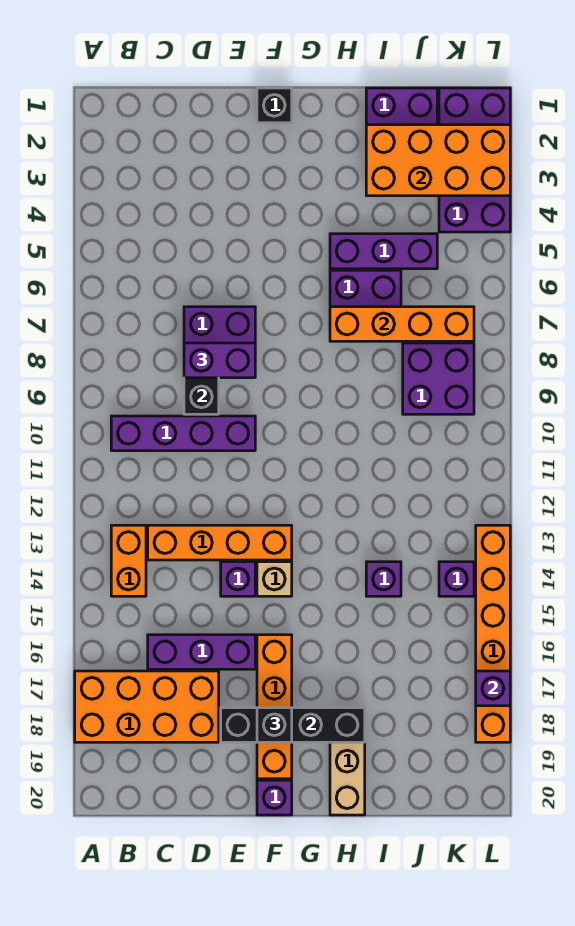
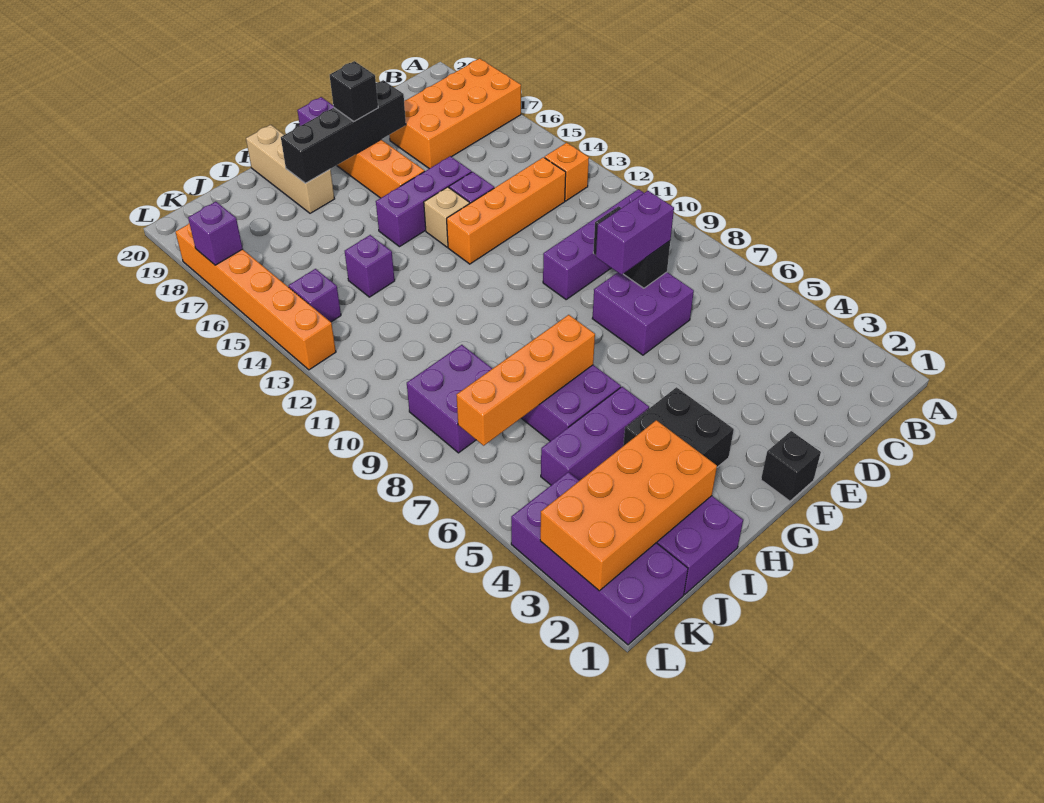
orange brick B13:B14 level 1 -> orange brick B13 level 1
purple brick C16:E16 level 1 -> purple brick E15:G15 level 1
none -> black brick G3:H4 level 1

